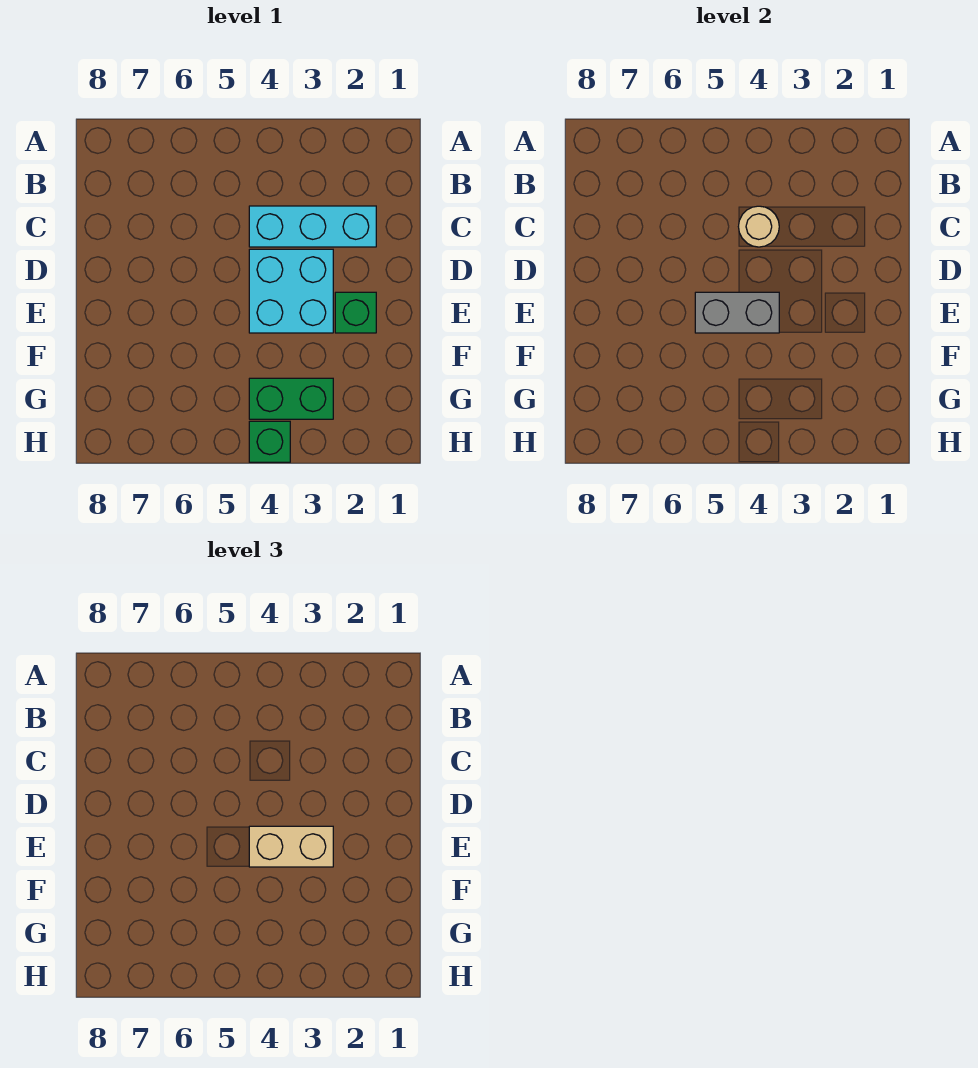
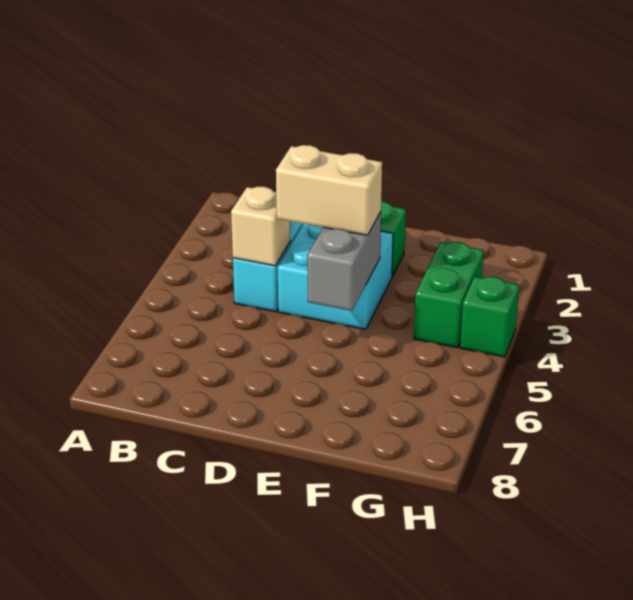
tan round brick C4 level 2 -> tan brick C4 level 2
tan brick E3:E4 level 3 -> tan brick D4:E4 level 3

